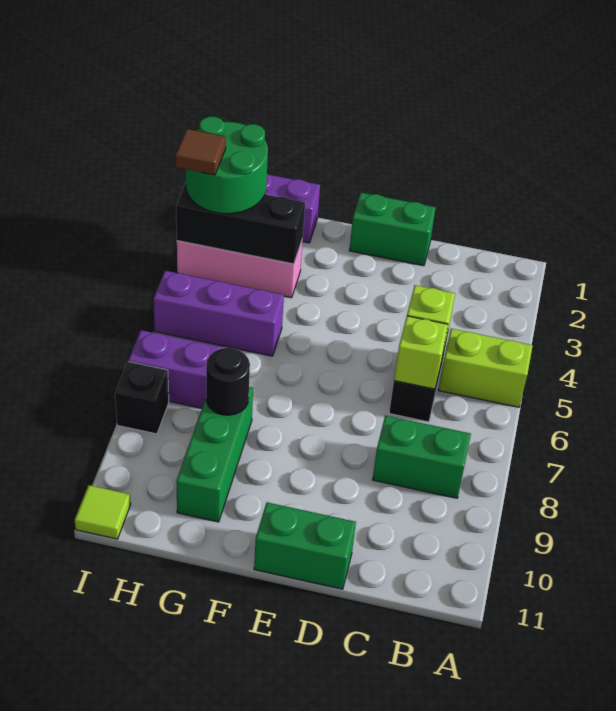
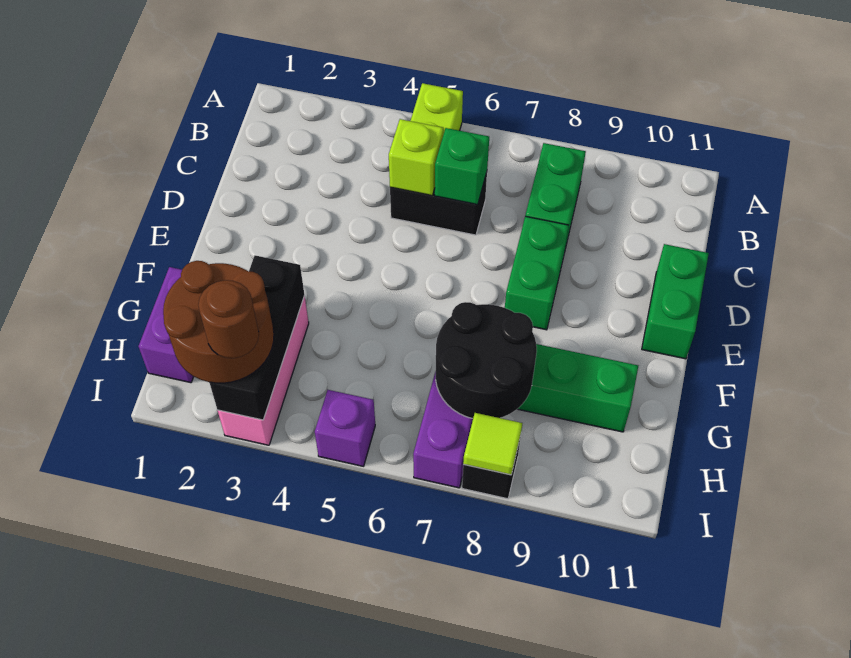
lime brick C6 level 2 -> green brick C6 level 2
green brick D1:E1 level 1 -> green brick D8:E8 level 1
purple brick G5:I5 level 1 -> purple brick I5 level 1
black round brick G8 level 2 -> black round brick G7:H8 level 2
green round brick H2:I3 level 3 -> brown round brick H2:I3 level 3
brown tile I3 level 4 -> brown round brick I3 level 4
lime tile I11 level 1 -> lime tile I8 level 2

